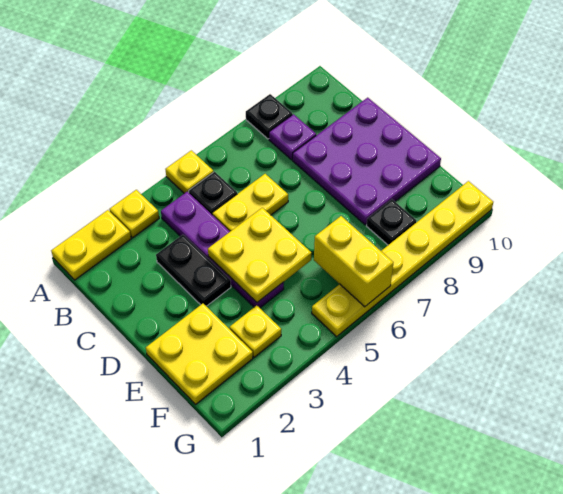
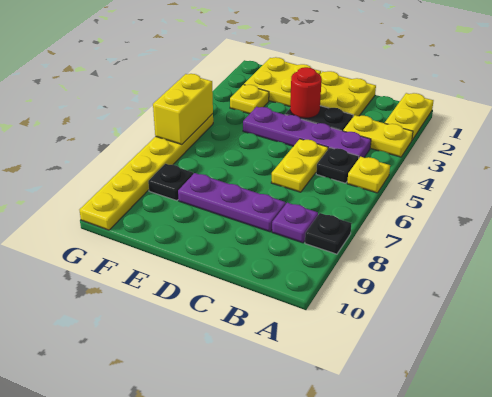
yellow plate A3 level 1 -> yellow plate A3:B3 level 1
purple plate C8:E10 level 1 -> purple plate C8:E8 level 1
none -> red round brick D3 level 2
yellow plate D4:E5 level 2 -> yellow plate C1:D2 level 1
yellow brick F6:G6 level 2 -> yellow brick G5:G6 level 2

